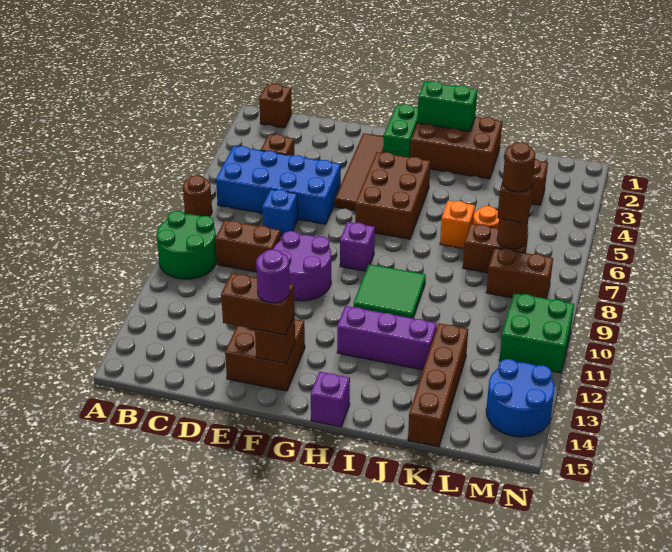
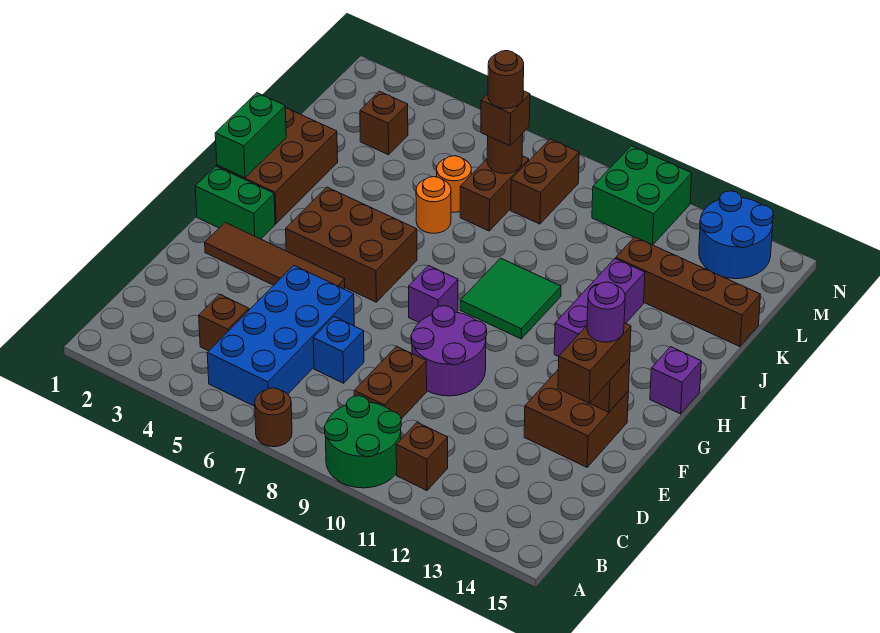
brown brick B1 level 1 -> brown brick B11 level 1
orange brick J6 level 1 -> orange round brick J6 level 1

